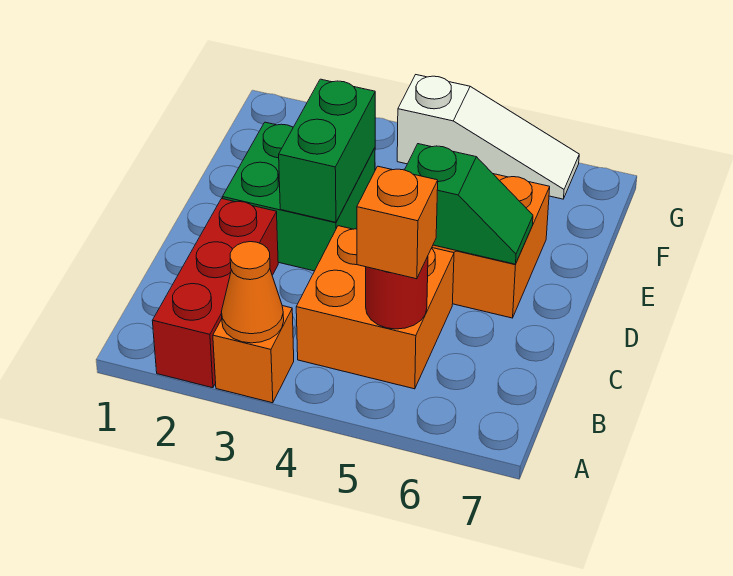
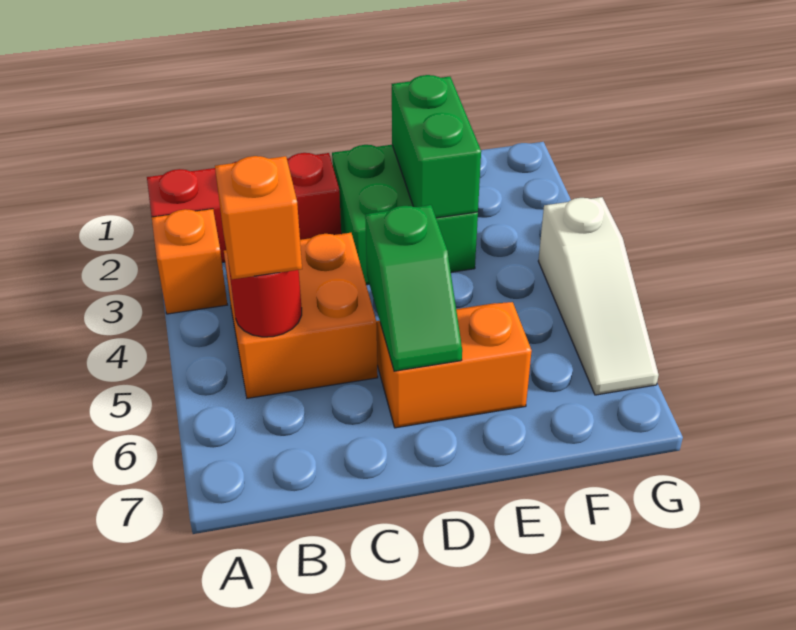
orange cone A3 level 2 -> none
green brick D3:E3 level 2 -> green brick E2:E3 level 2

